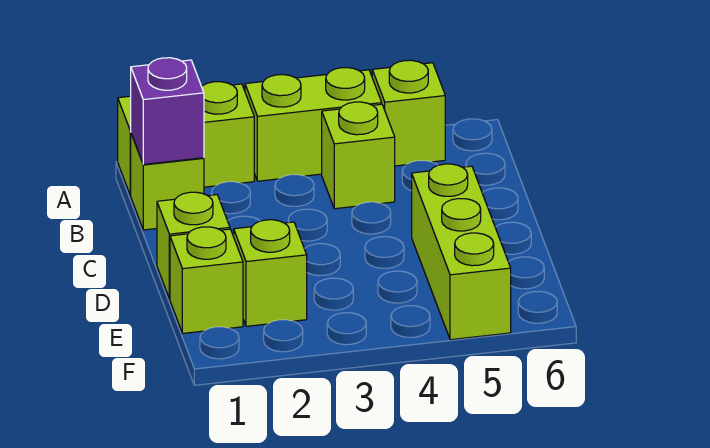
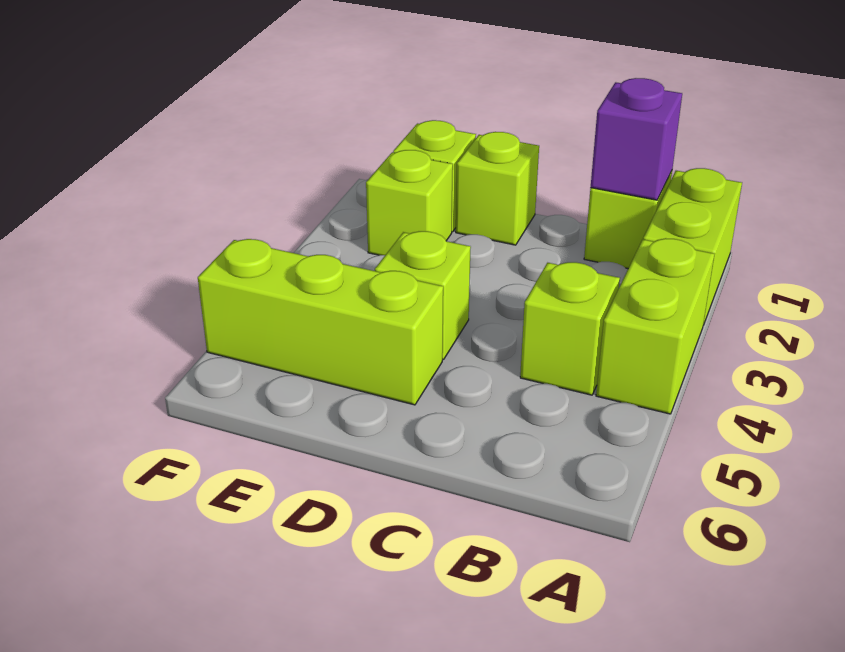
lime brick A5 level 1 -> lime brick D4 level 1

